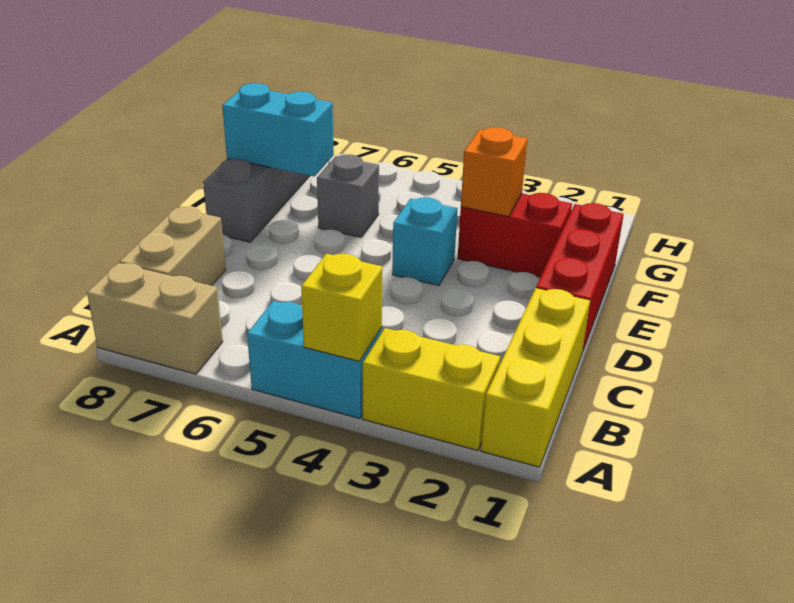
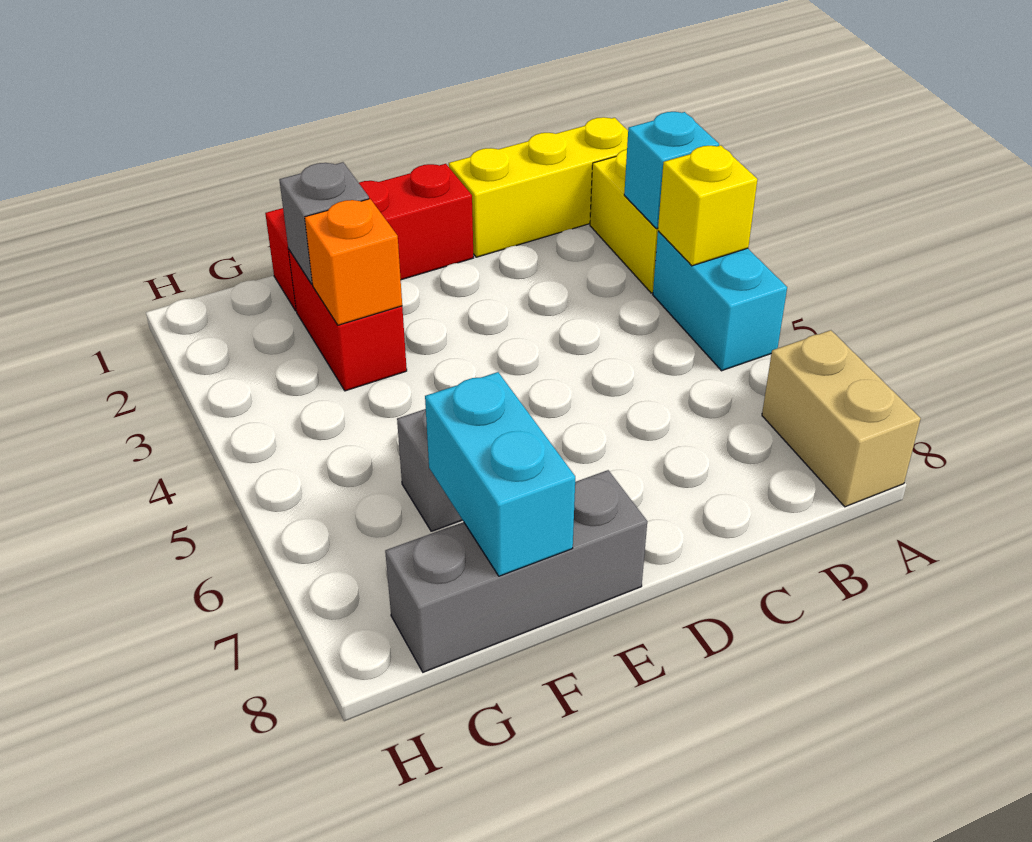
tan brick B8:C8 level 1 -> none
cyan brick E4 level 1 -> cyan brick A3 level 2
none -> grey brick F2 level 2

